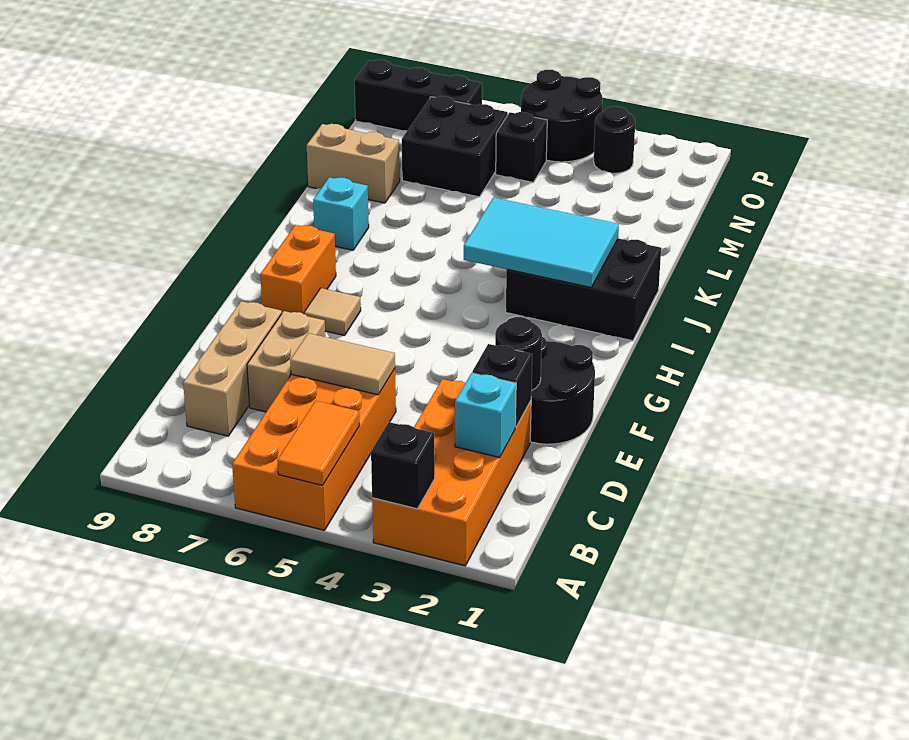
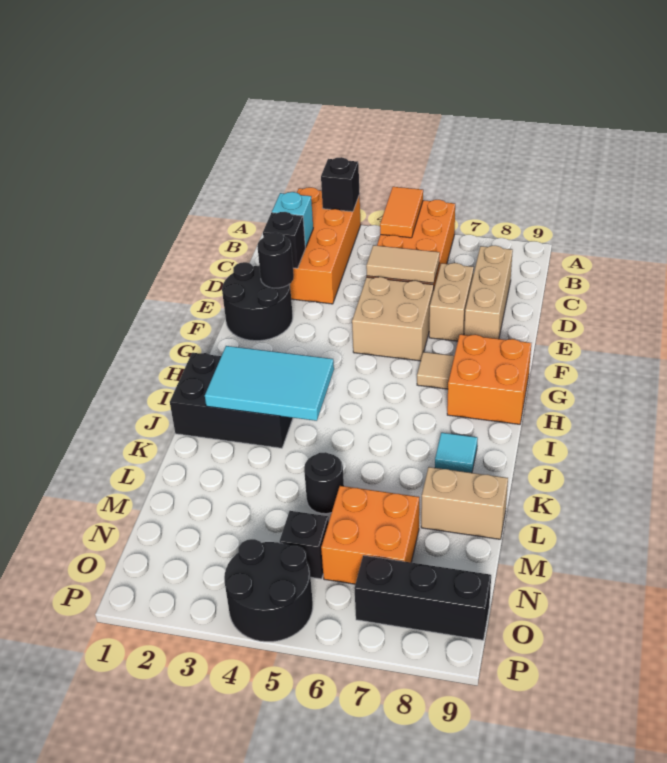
none -> tan brick E5:F6 level 1
orange brick G8:H8 level 1 -> orange brick G8:H9 level 1
cyan brick J8 level 1 -> cyan tile J8 level 1
black brick M6:N7 level 1 -> orange brick M6:N7 level 1
black round brick O3 level 1 -> black round brick L5 level 1

